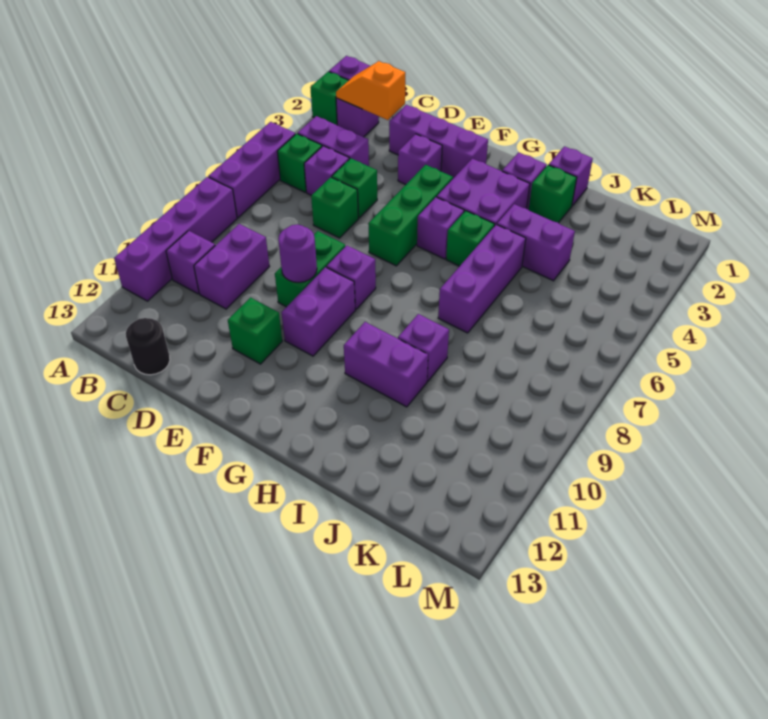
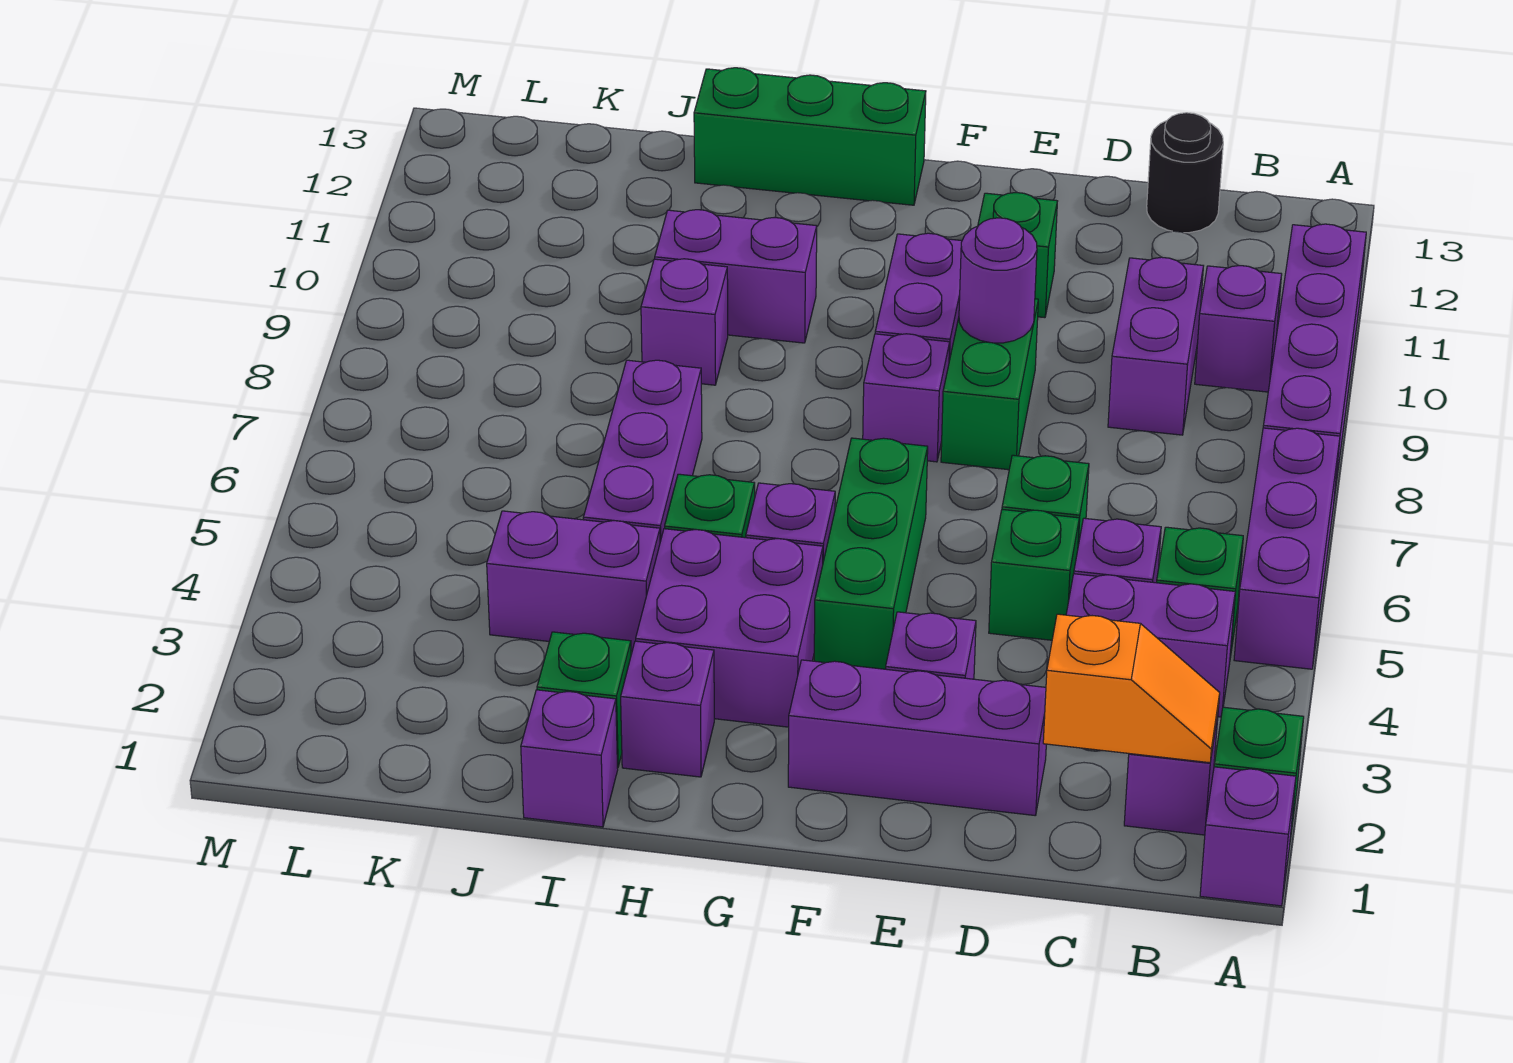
none -> green brick G13:I13 level 1

